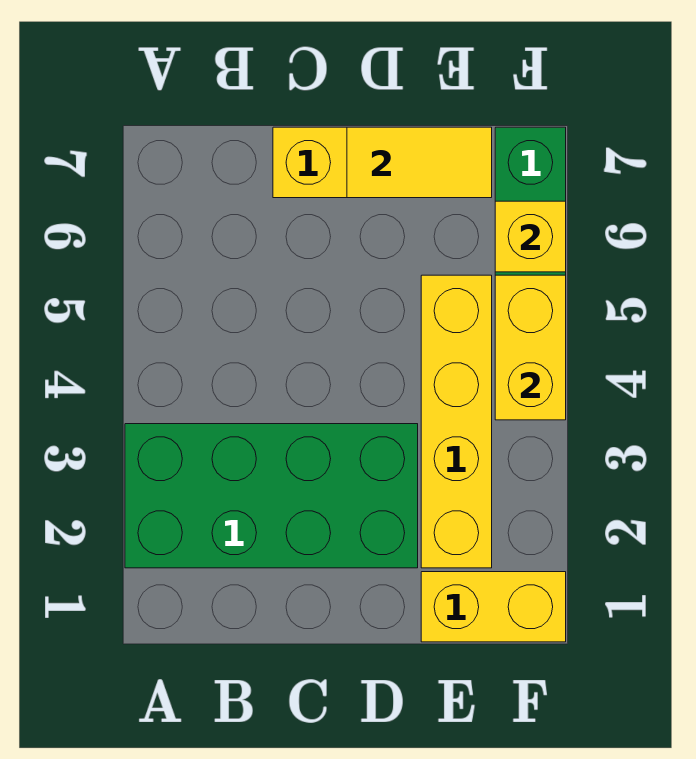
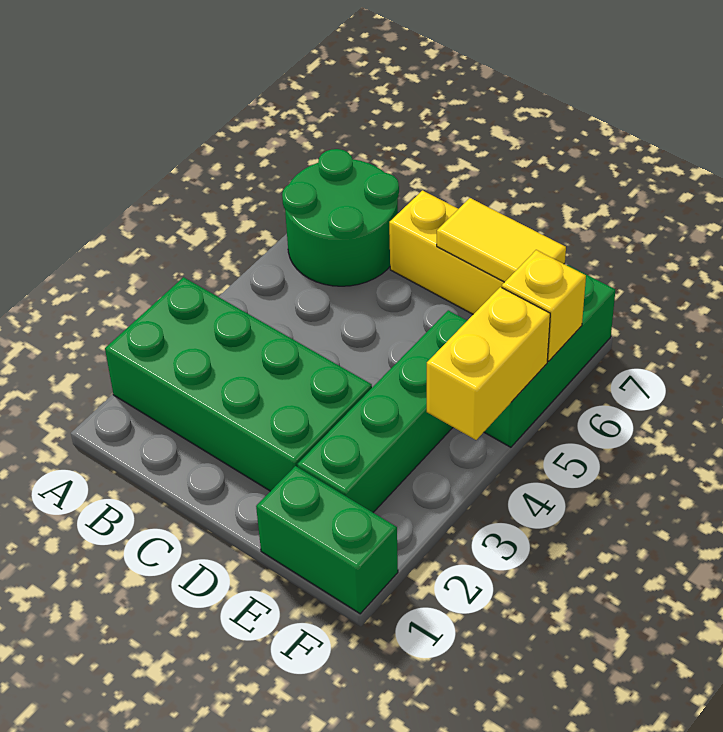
none -> green round brick A6:B7 level 1
yellow brick E1:F1 level 1 -> green brick E1:F1 level 1
yellow brick E2:E5 level 1 -> green brick E2:E5 level 1

